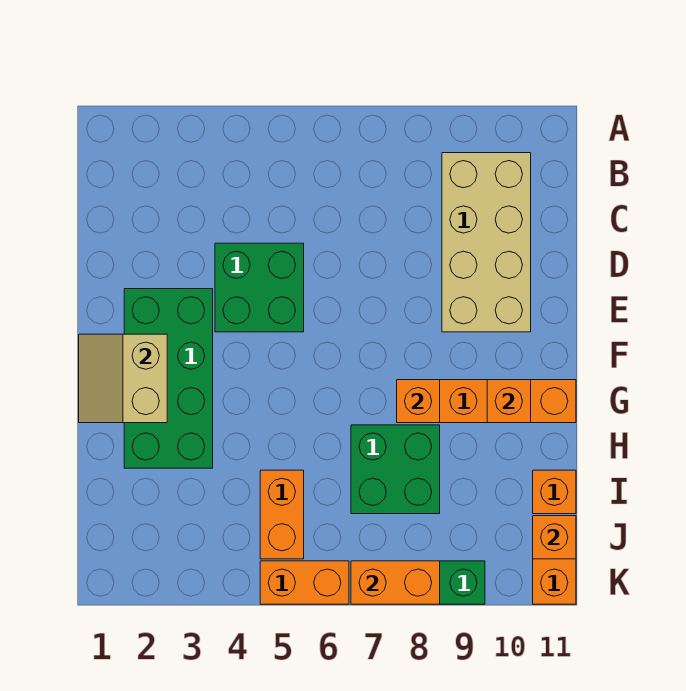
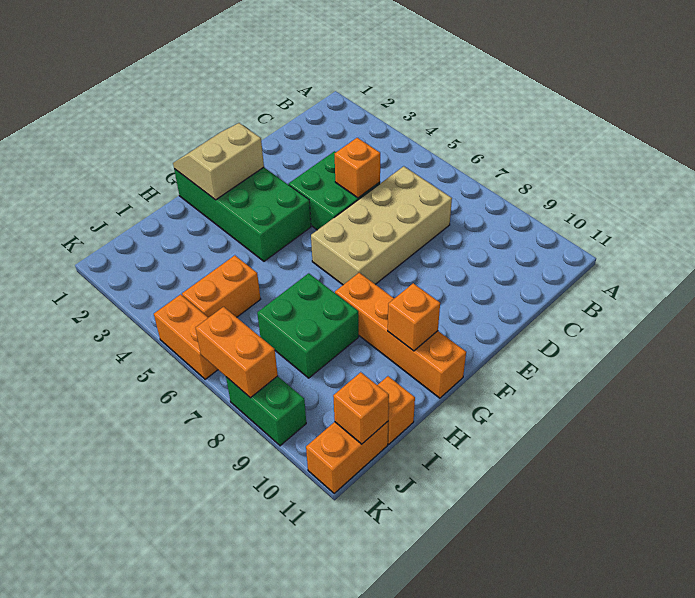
tan brick B9:E10 level 1 -> tan brick C6:F7 level 1
green brick E2:H3 level 1 -> green brick F1:G4 level 1
orange brick G8 level 2 -> orange brick D5 level 2

